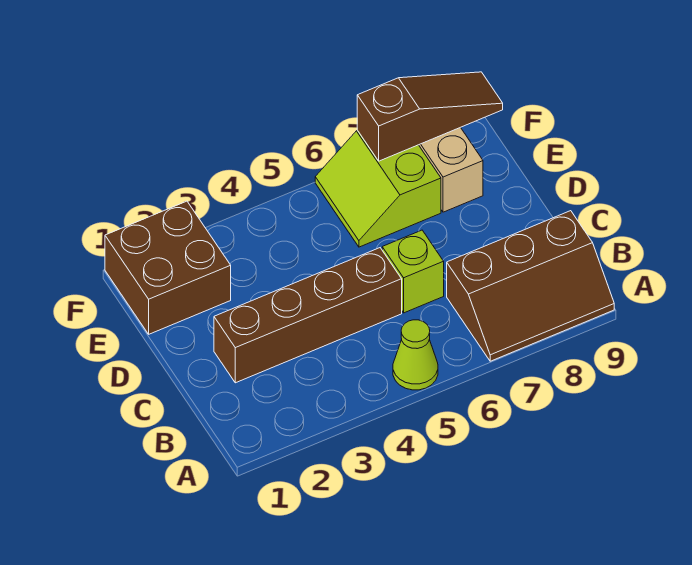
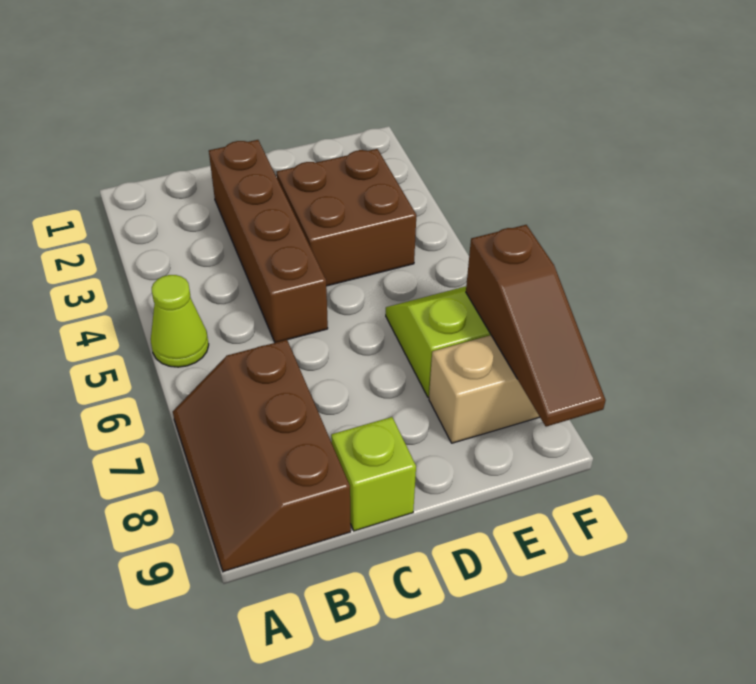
lime brick C6 level 1 -> lime brick C9 level 1
brown brick E1:F2 level 1 -> brown brick D3:E4 level 1

